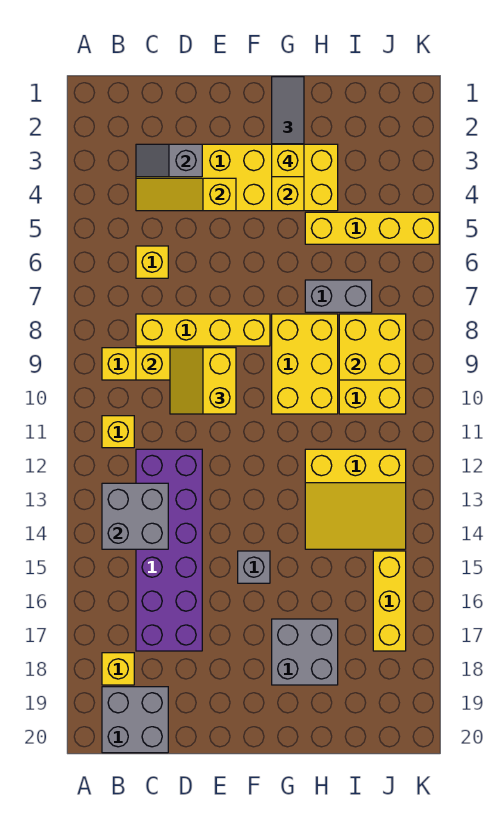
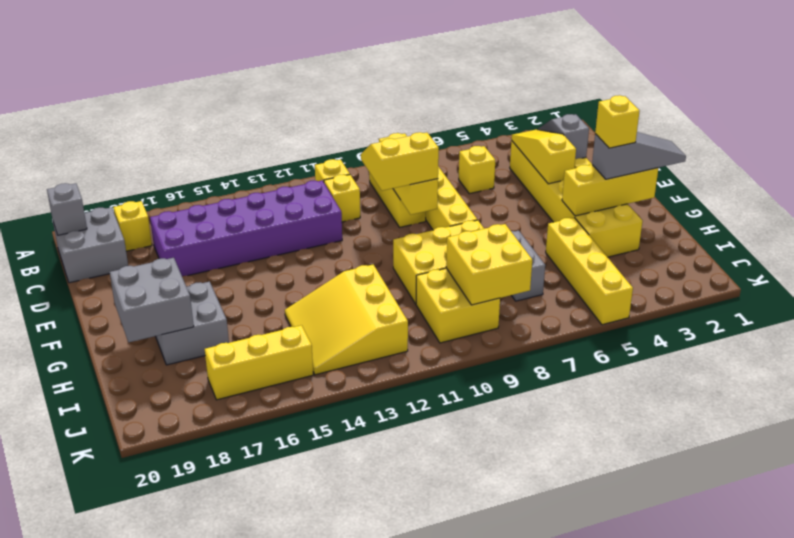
grey brick B13:C14 level 2 -> grey brick G18:H19 level 2
none -> yellow brick C11 level 1
grey brick F15 level 1 -> grey brick B20 level 2

